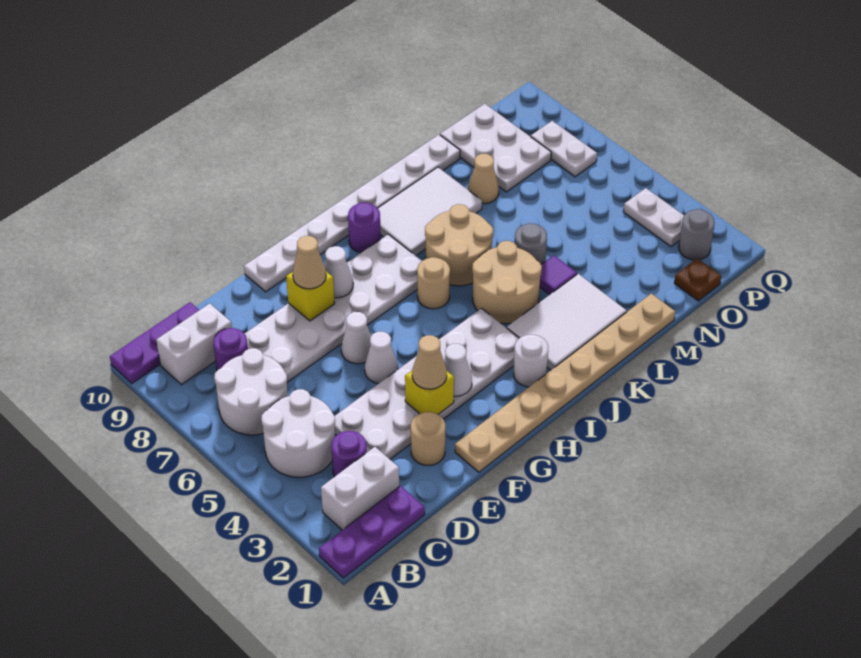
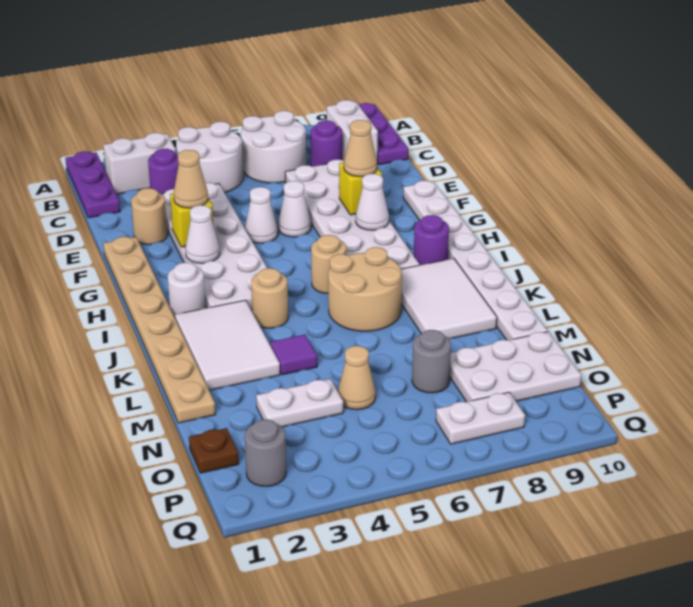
white brick B2:C2 level 1 -> white brick B2:B3 level 1
tan round brick J4:K5 level 1 -> tan round brick J4 level 1
grey round brick L5 level 1 -> grey round brick N7 level 1
tan cone M8 level 1 -> tan cone N5 level 1
white plate P3:P4 level 1 -> white plate N3:N4 level 1

